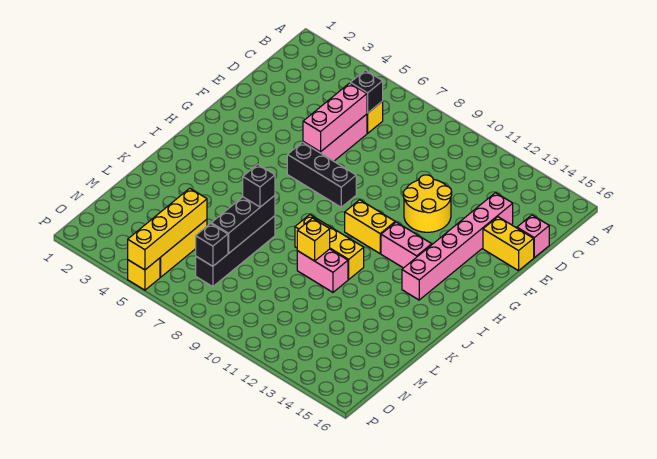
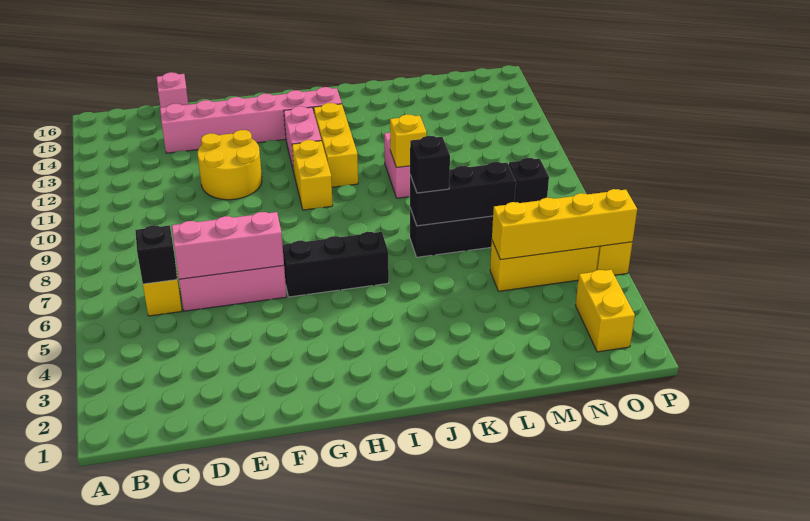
yellow brick E15:E16 level 1 -> yellow brick O2:O3 level 1
black brick G6:G8 level 1 -> black brick G6:I6 level 1
yellow brick J9:J11 level 1 -> yellow brick I11:I13 level 1

